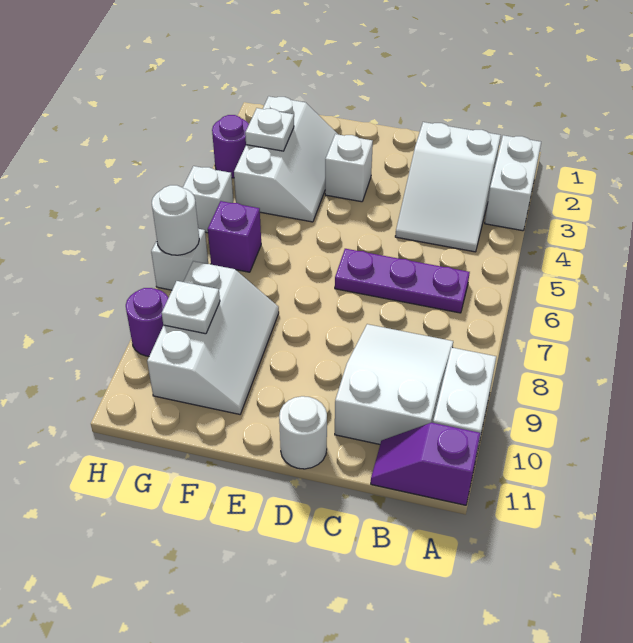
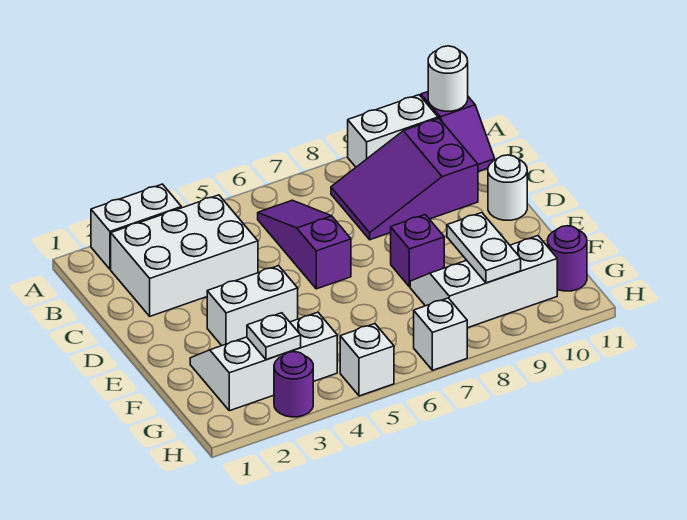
white slope B2:C4 level 1 top 2 -> white brick B2:C4 level 1
purple plate B6:D6 level 1 -> purple slope B6:D6 level 1 top D
white slope B8:C10 level 1 top 10 -> purple slope B8:C10 level 1 top 10
white brick E3 level 1 -> white brick E3:E4 level 1
purple brick G6 level 1 -> purple brick E8 level 1
white plate G9 level 2 -> white plate F9:G9 level 2
white round brick H7 level 2 -> white round brick A11 level 2
purple round brick H9 level 1 -> purple round brick G11 level 1

